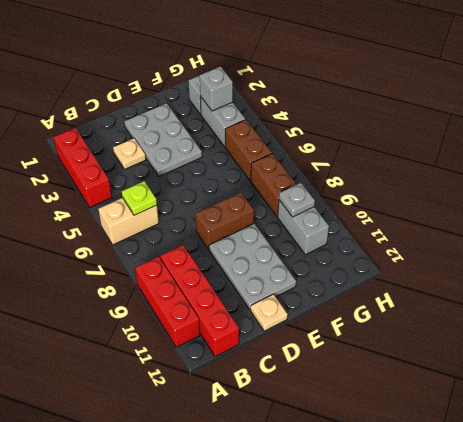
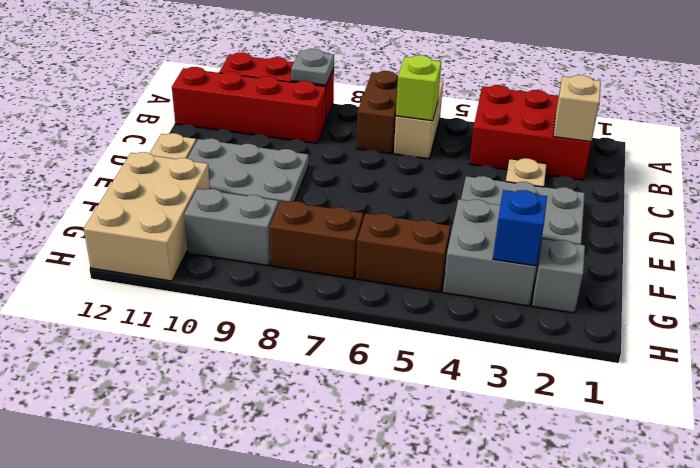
red brick A2:A4 level 1 -> red brick A2:B4 level 1
none -> tan brick B2 level 2
lime plate B6 level 2 -> lime brick B6 level 2
brown brick D8:E8 level 1 -> brown brick A7:B7 level 1
none -> tan brick F11:H12 level 1
grey brick G3:G4 level 1 -> grey brick F3:G4 level 1
grey brick G3 level 2 -> blue brick G3 level 2
grey plate G9 level 2 -> grey plate A9 level 2

